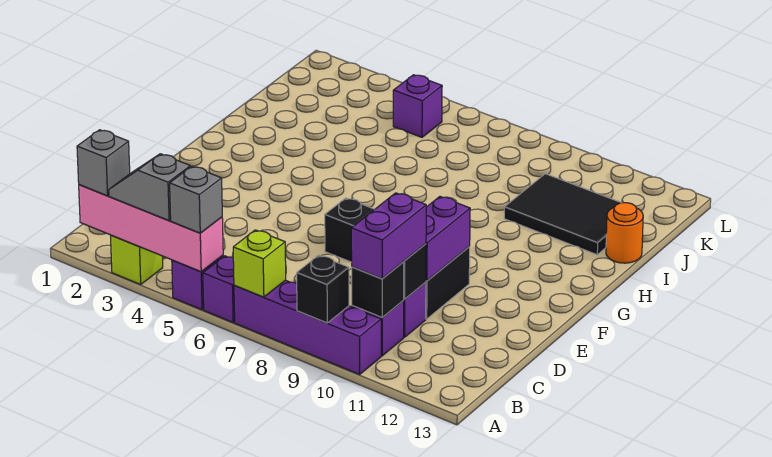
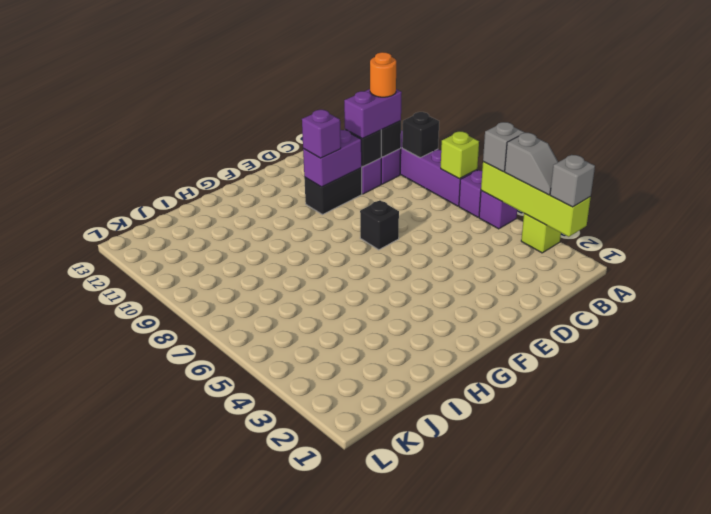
pink brick A2:A5 level 2 -> lime brick A2:A5 level 2
black tile I10:J12 level 1 -> none
orange round brick I13 level 1 -> orange round brick B10 level 4
purple brick K5 level 1 -> purple brick E10 level 3

